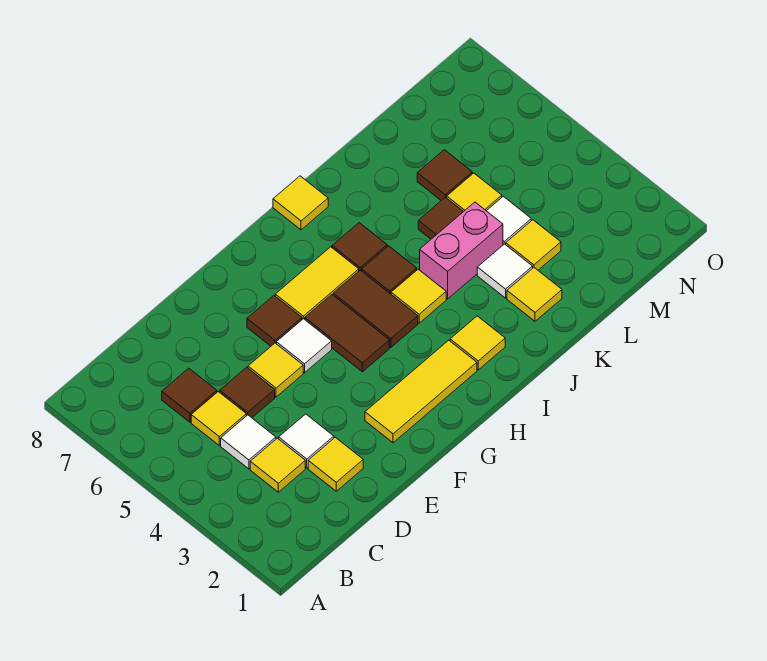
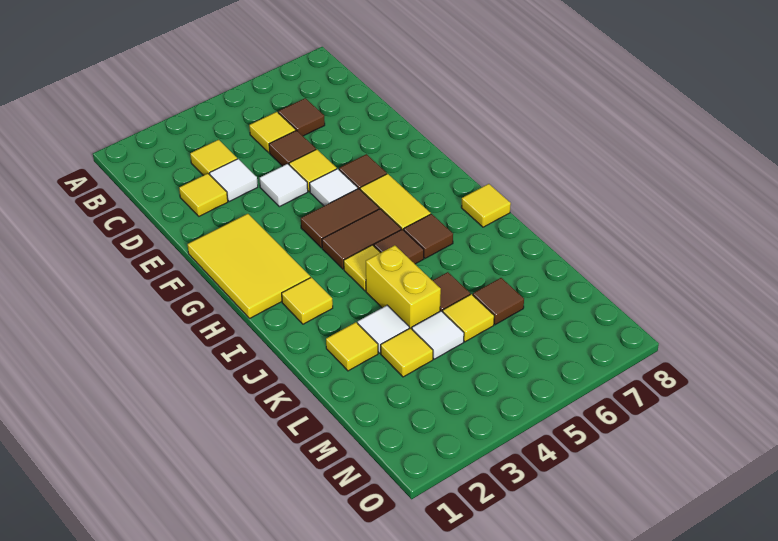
white tile C4 level 1 -> white tile E4 level 1
yellow tile F2:H2 level 1 -> yellow tile F1:H2 level 1
pink brick J4:K4 level 1 -> yellow brick J4:K4 level 1

